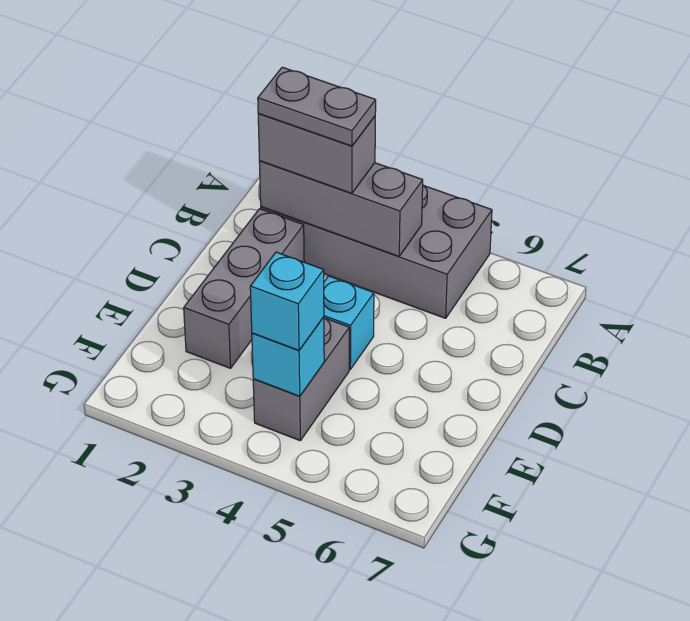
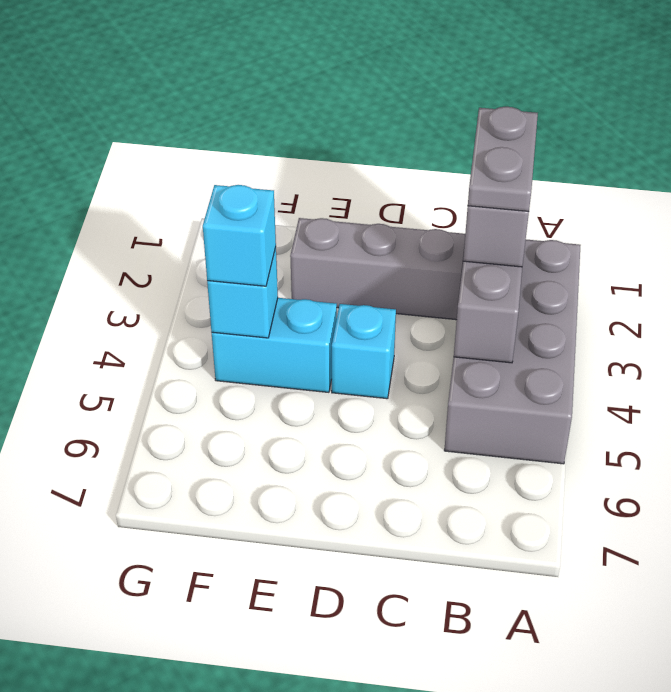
grey brick E4:F4 level 1 -> cyan brick E4:F4 level 1

